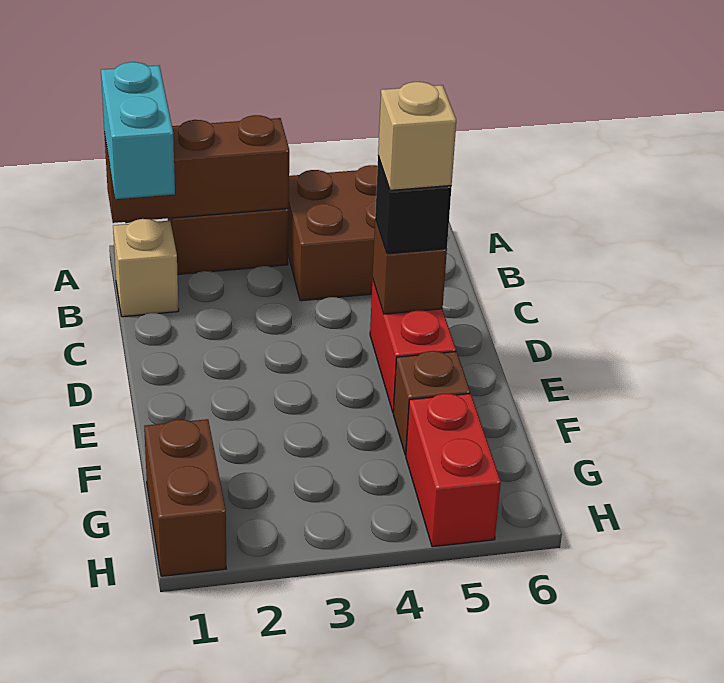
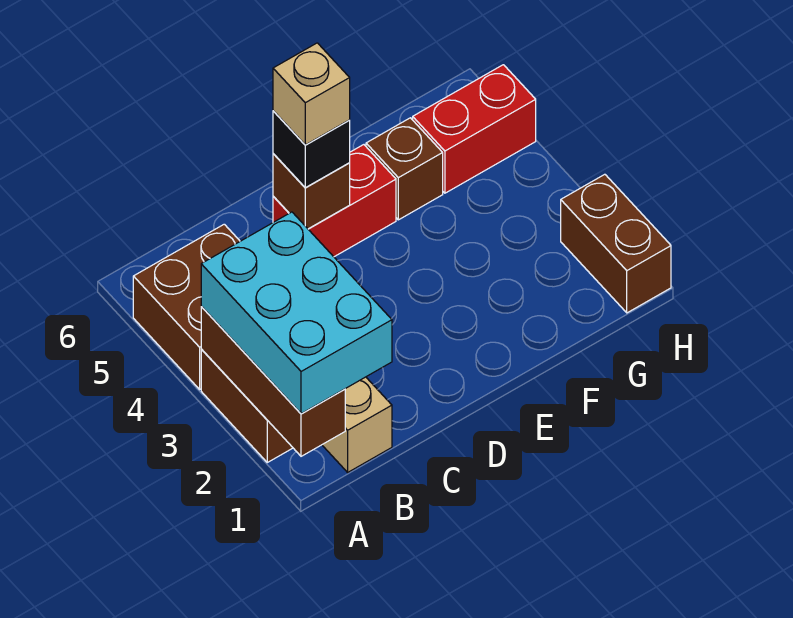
cyan brick A1:B1 level 3 -> cyan brick A1:B3 level 3
brown brick G1:H1 level 1 -> brown brick H1:H2 level 1

